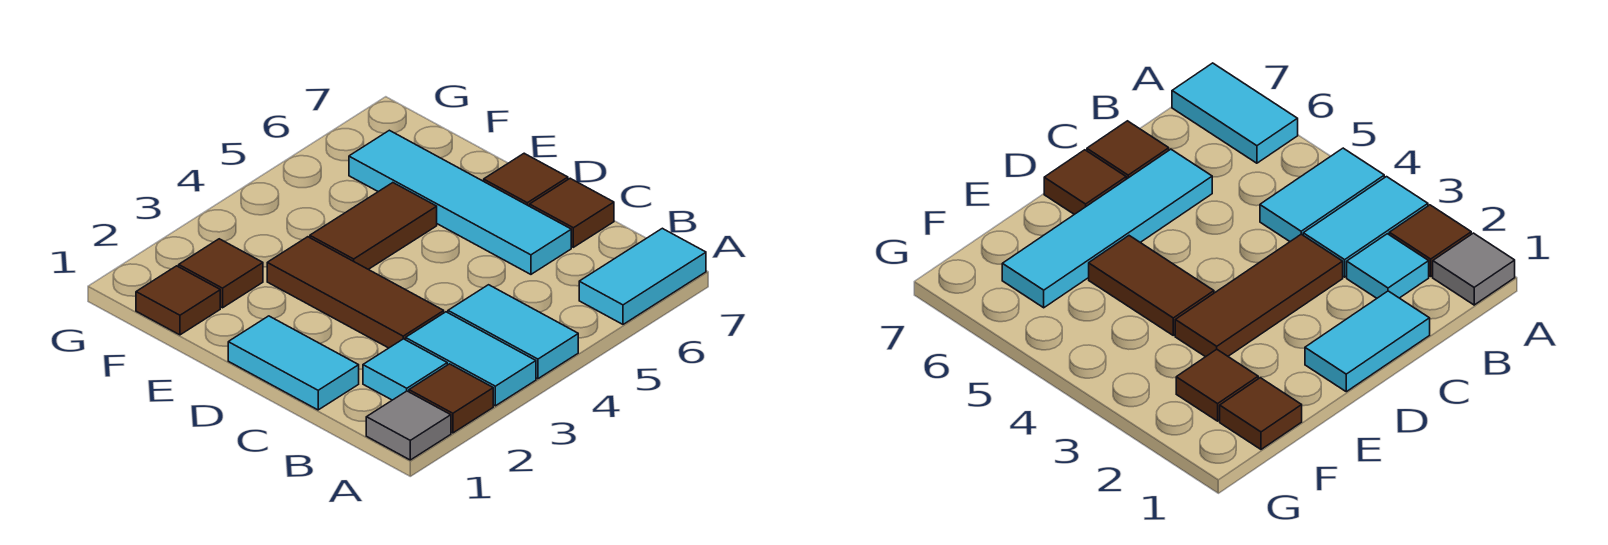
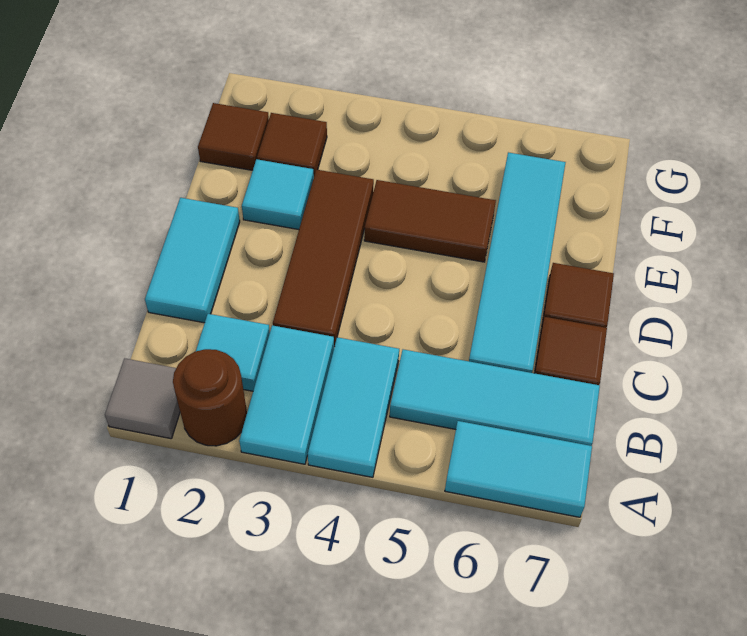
brown tile A2 level 1 -> brown round brick A2 level 1
none -> cyan tile B5:B7 level 1
none -> cyan tile E2 level 1

